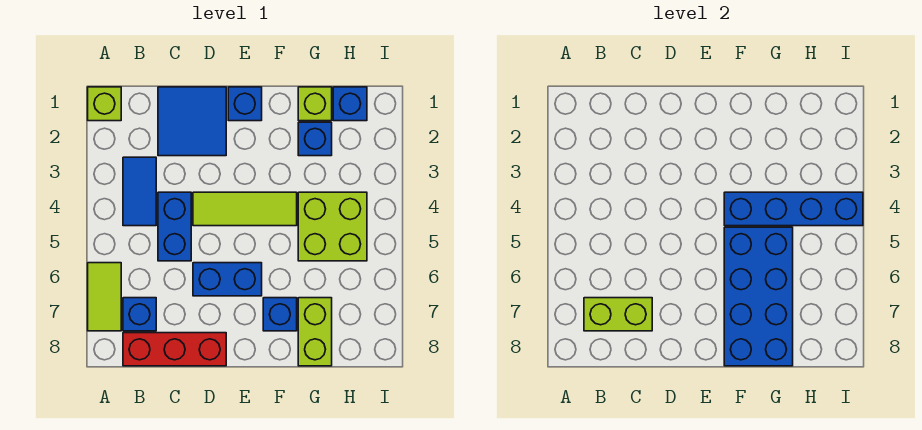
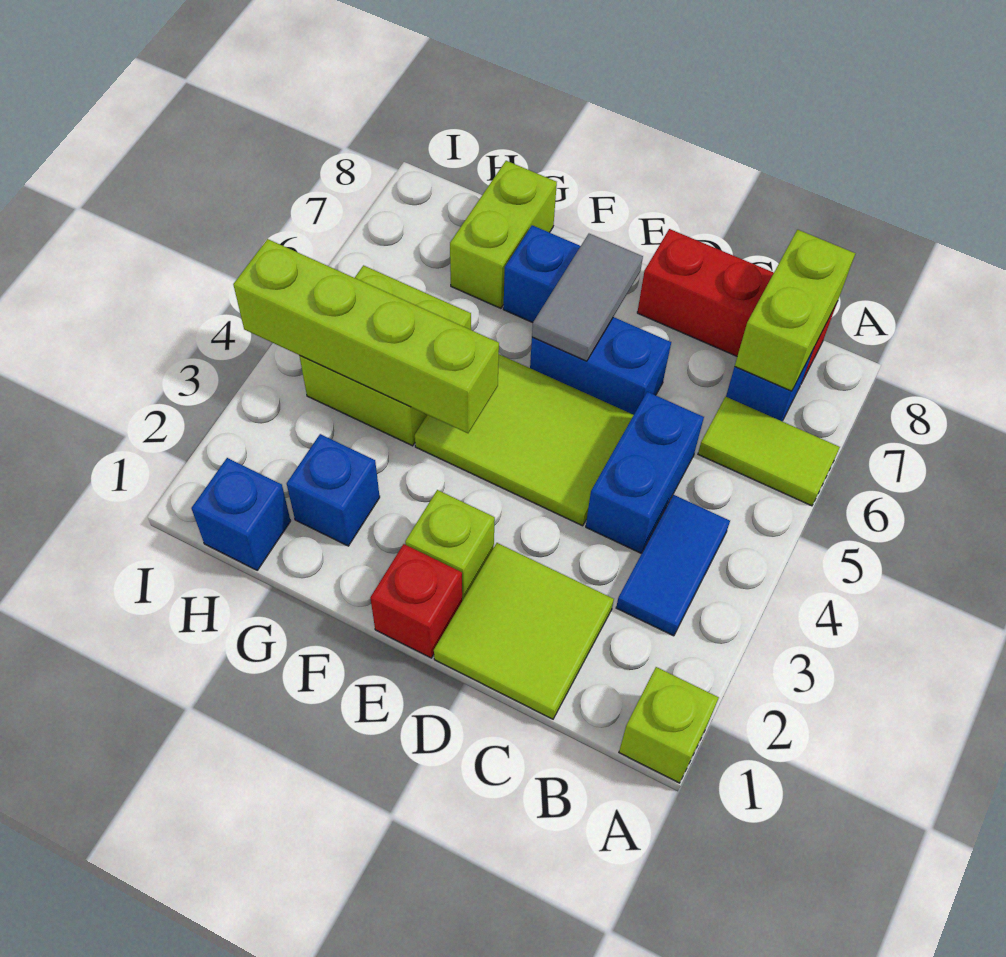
lime tile A6:A7 level 1 -> lime tile A6:B6 level 1
lime brick B7:C7 level 2 -> lime brick B7:B8 level 2
blue tile C1:D2 level 1 -> lime tile C1:D2 level 1
lime tile D4:F4 level 1 -> lime tile D4:F5 level 1
blue brick E1 level 1 -> red brick E1 level 1
none -> grey tile E6:E7 level 2
blue brick F4:I4 level 2 -> lime brick F4:I4 level 2
blue brick F5:G8 level 2 -> none
lime brick G1 level 1 -> lime brick E2 level 1

